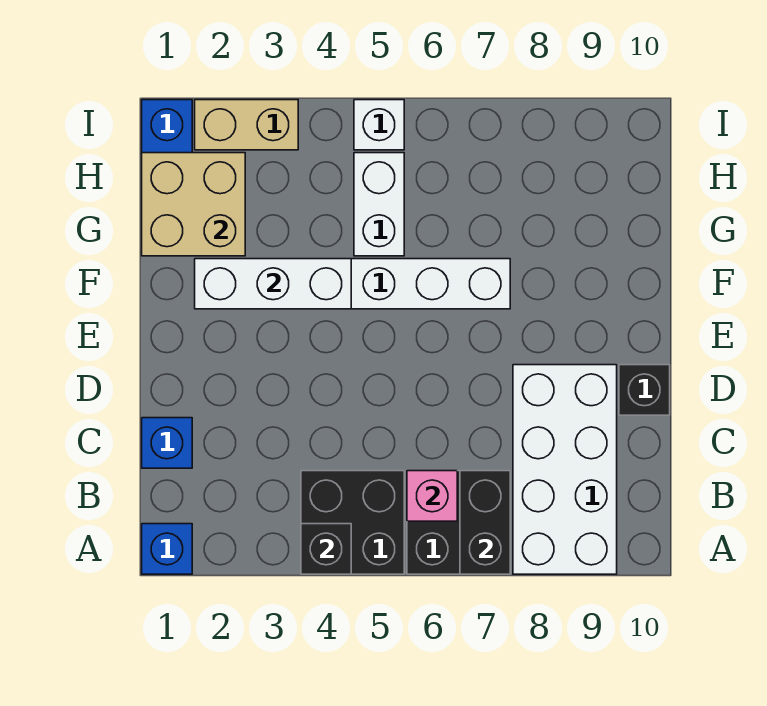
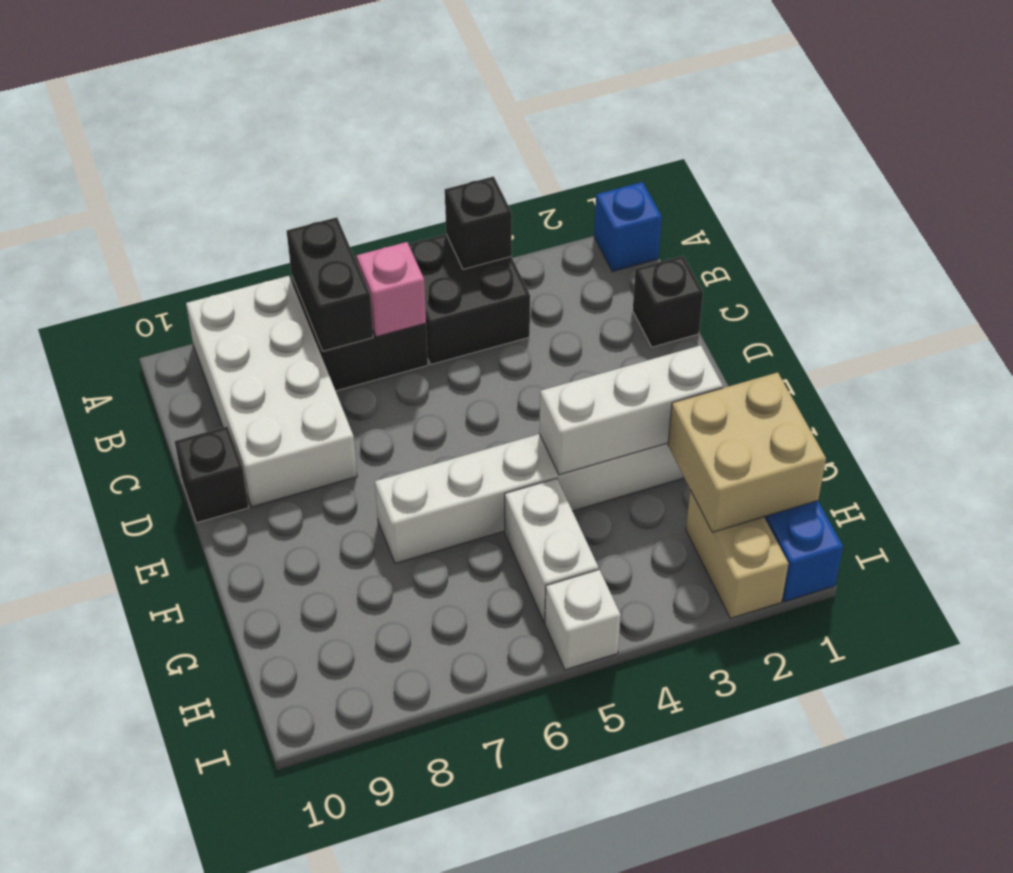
blue brick C1 level 1 -> black brick C1 level 1
tan brick I2:I3 level 1 -> tan brick H2:I2 level 1

